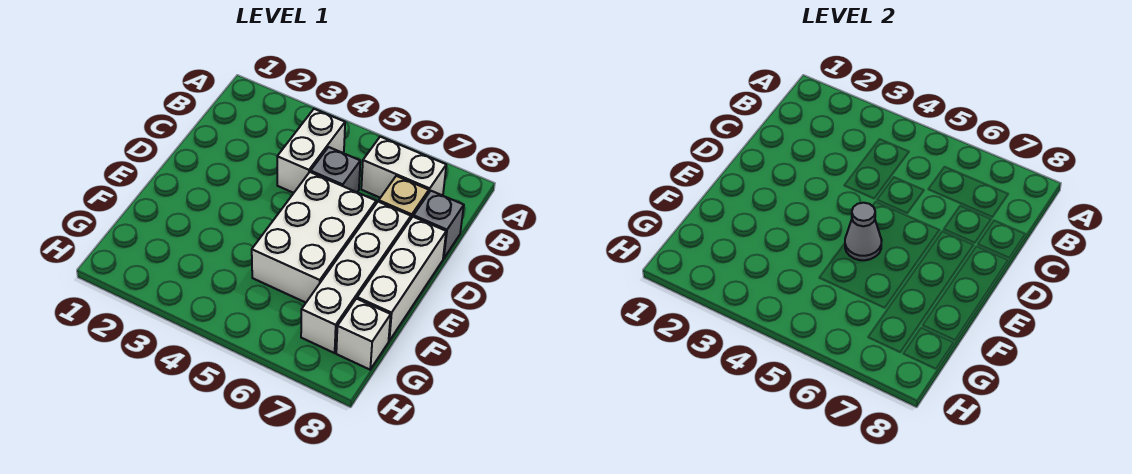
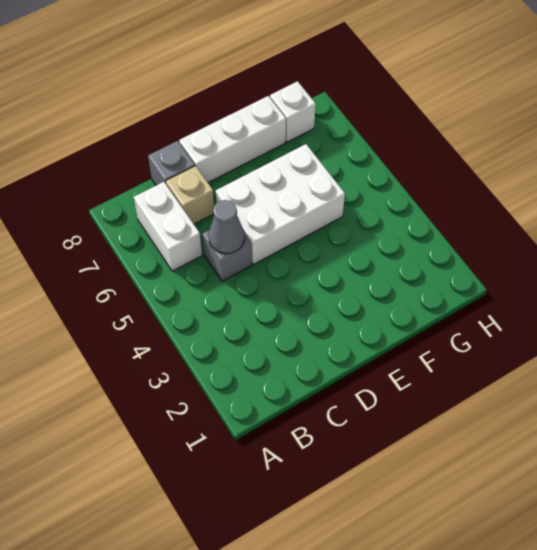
white brick B4:C4 level 1 -> none
white brick D7:G7 level 1 -> none
grey cone E5 level 2 -> grey cone C5 level 2

